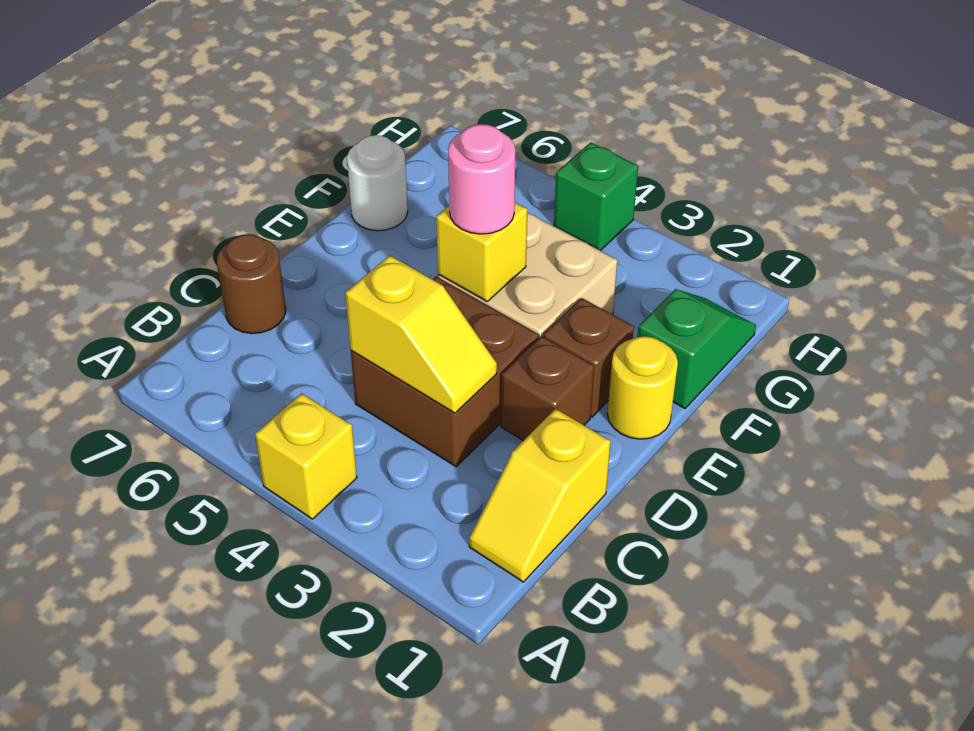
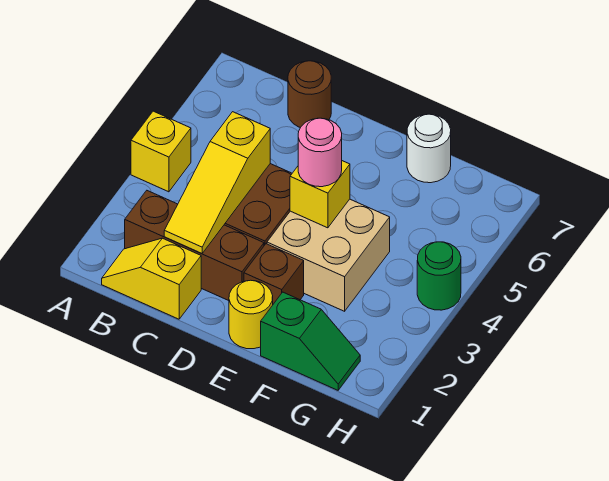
yellow slope C3:C4 level 2 top 4 -> yellow slope C2:C4 level 2 top 4
brown brick D2 level 1 -> brown brick B2:D2 level 1
green brick H4 level 1 -> green round brick H4 level 1

